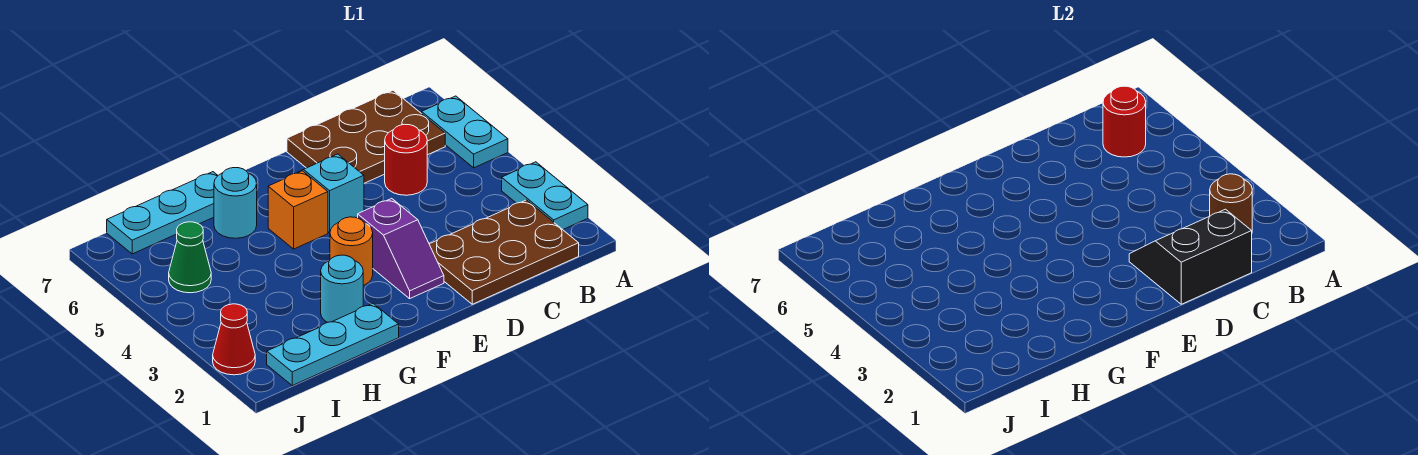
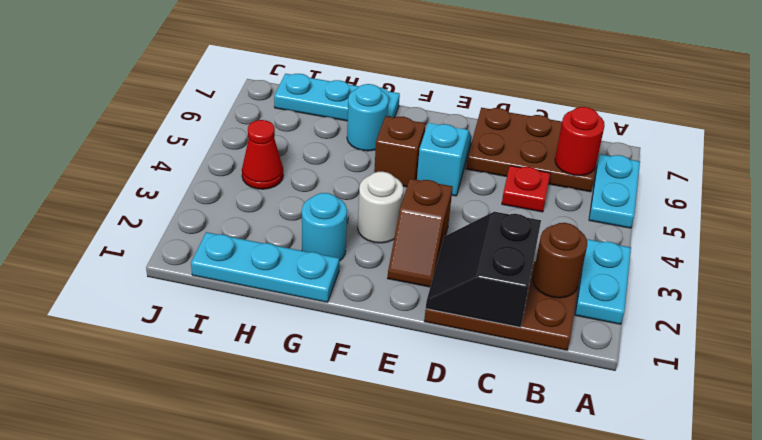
black slope C1:D2 level 2 top 1 -> black slope C1:D2 level 2 top C
red round brick C5 level 1 -> red plate C5 level 1
purple slope E2:E3 level 1 top 3 -> brown slope E2:E3 level 1 top 3
orange round brick F3 level 1 -> white round brick F3 level 1
orange brick F5 level 1 -> brown brick F5 level 1
green cone I5 level 1 -> none
red cone J2 level 1 -> red cone I4 level 1

